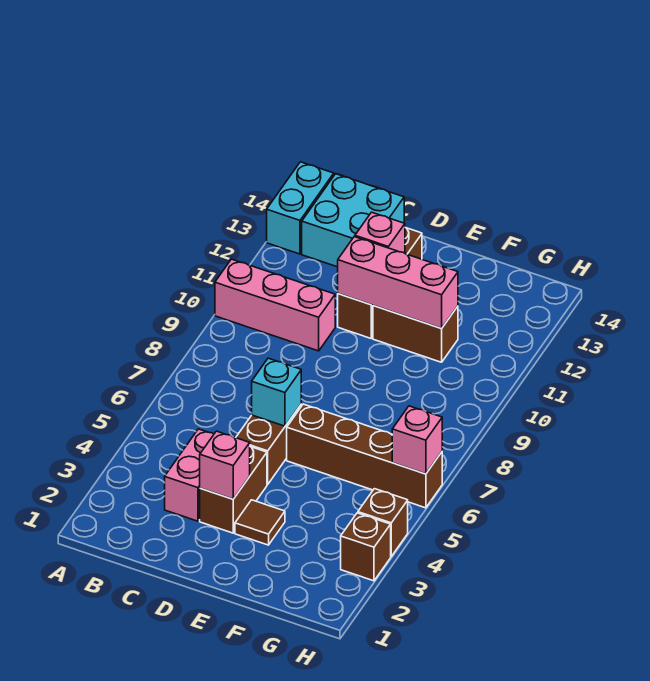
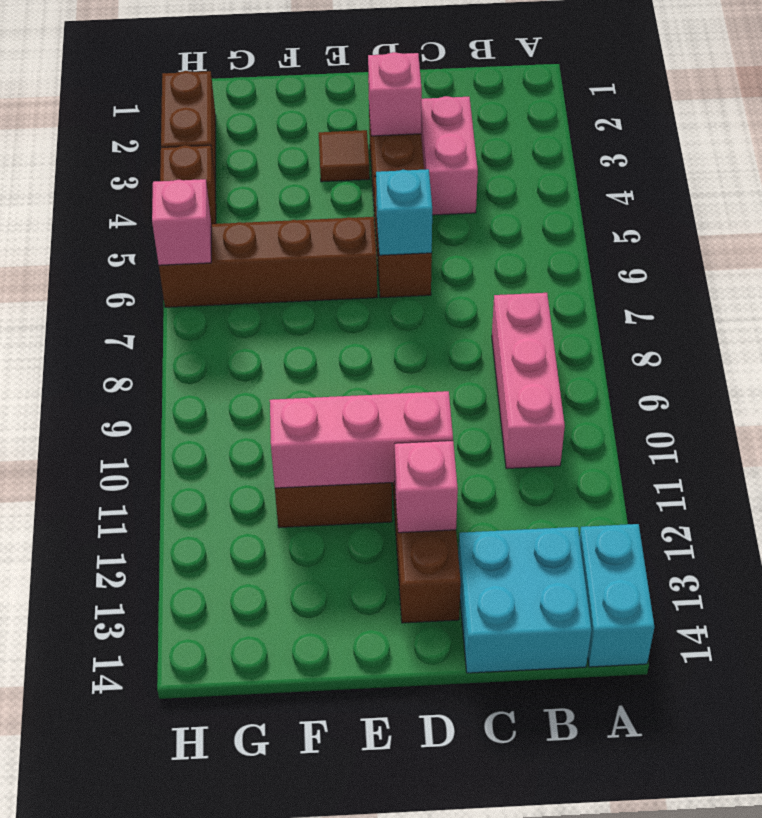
pink brick A10:C10 level 1 -> pink brick B8:B10 level 1
brown brick H3 level 1 -> brown brick H2:H3 level 1

